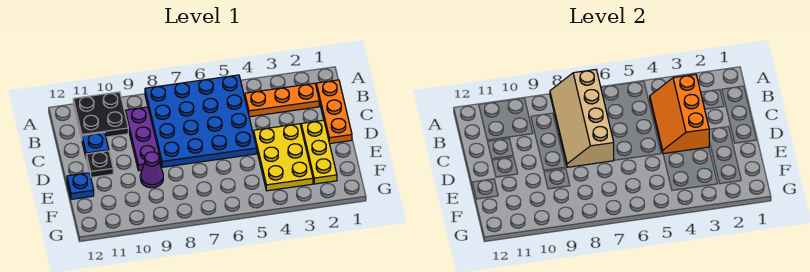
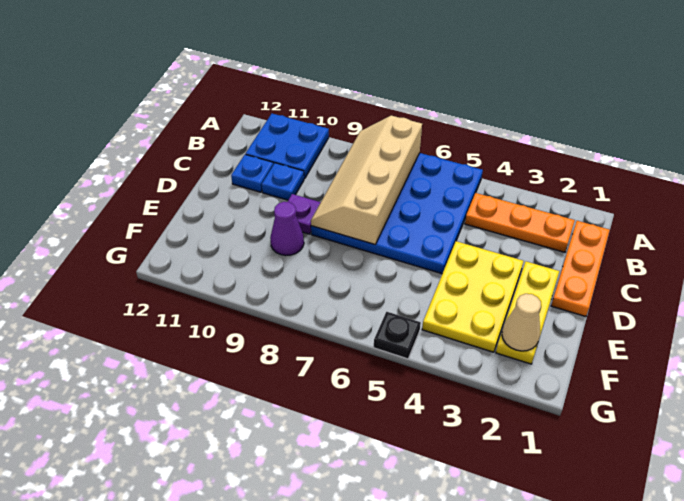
black plate A10:B11 level 1 -> blue plate A10:B11 level 1
orange slope B3:D4 level 2 top 3 -> none
purple plate B9:D9 level 1 -> purple plate D9 level 1
black plate D11 level 1 -> black plate G5 level 1
blue plate E12 level 1 -> blue plate C10 level 1
none -> tan cone F2 level 2

